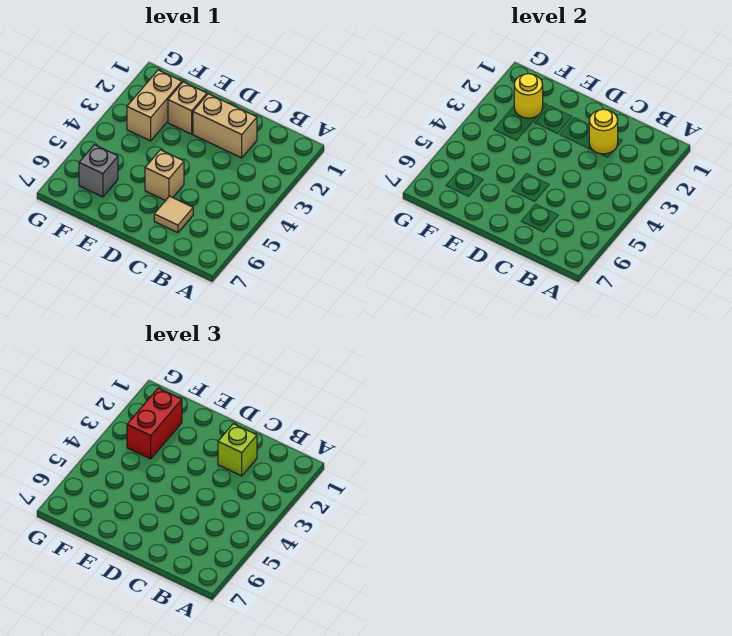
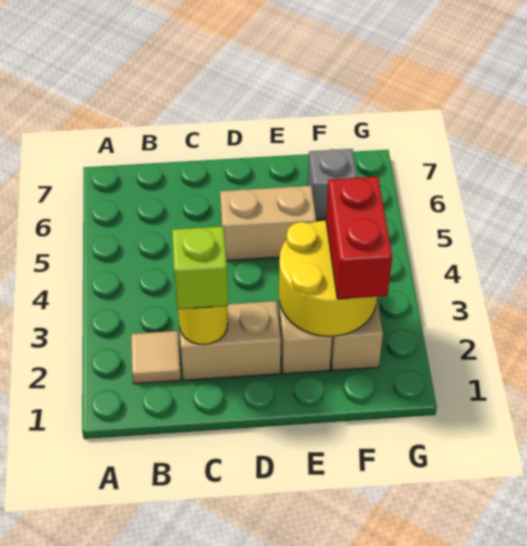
tan tile C6 level 1 -> tan tile B2 level 1
tan brick D5 level 1 -> tan brick D5:E5 level 1
yellow round brick F2 level 2 -> yellow round brick E2:F3 level 2

